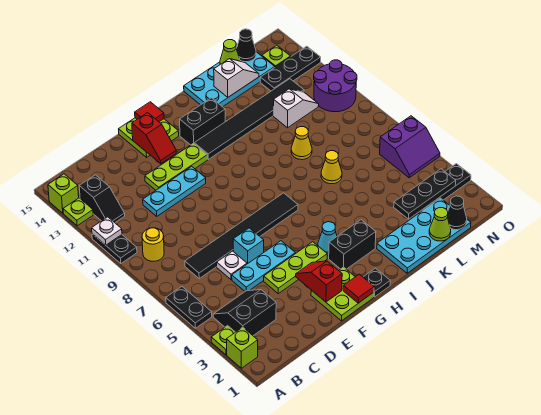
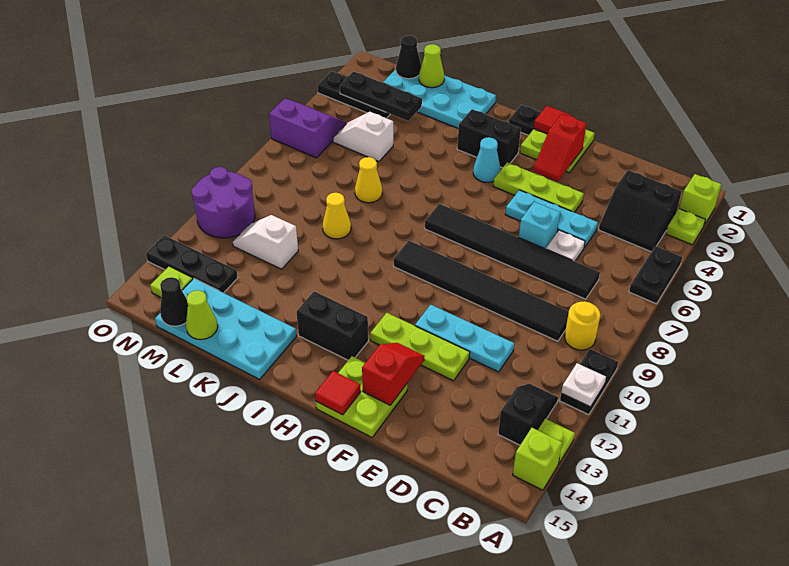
black tile H12:M12 level 1 -> black tile C9:H9 level 1
white slope K14:L14 level 2 top K -> white slope L5:M5 level 1 top L

